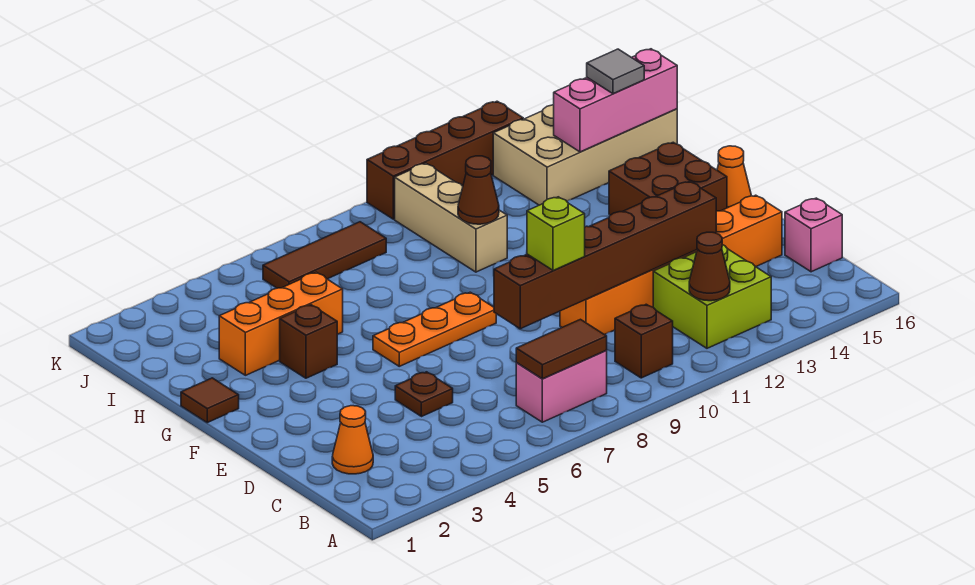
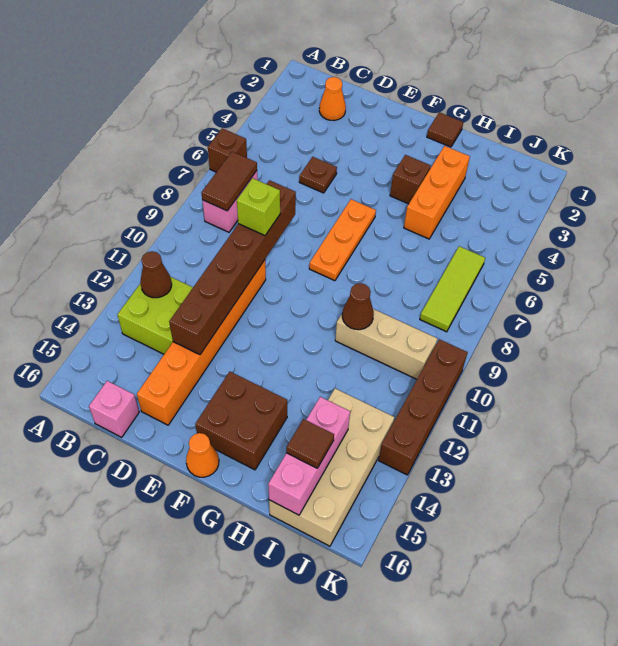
brown brick B10 level 1 -> brown brick A6 level 1
grey tile I15 level 3 -> brown tile I15 level 3
brown tile J6:J8 level 1 -> lime tile J6:J8 level 1

